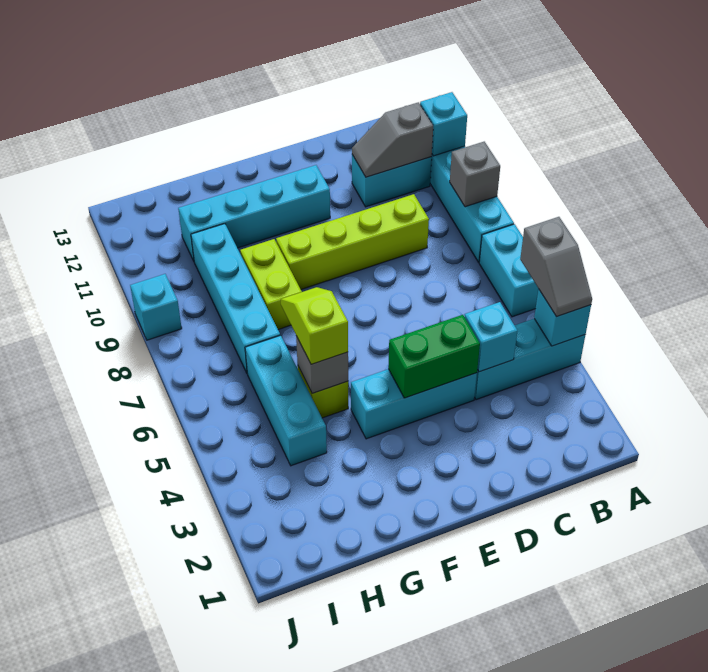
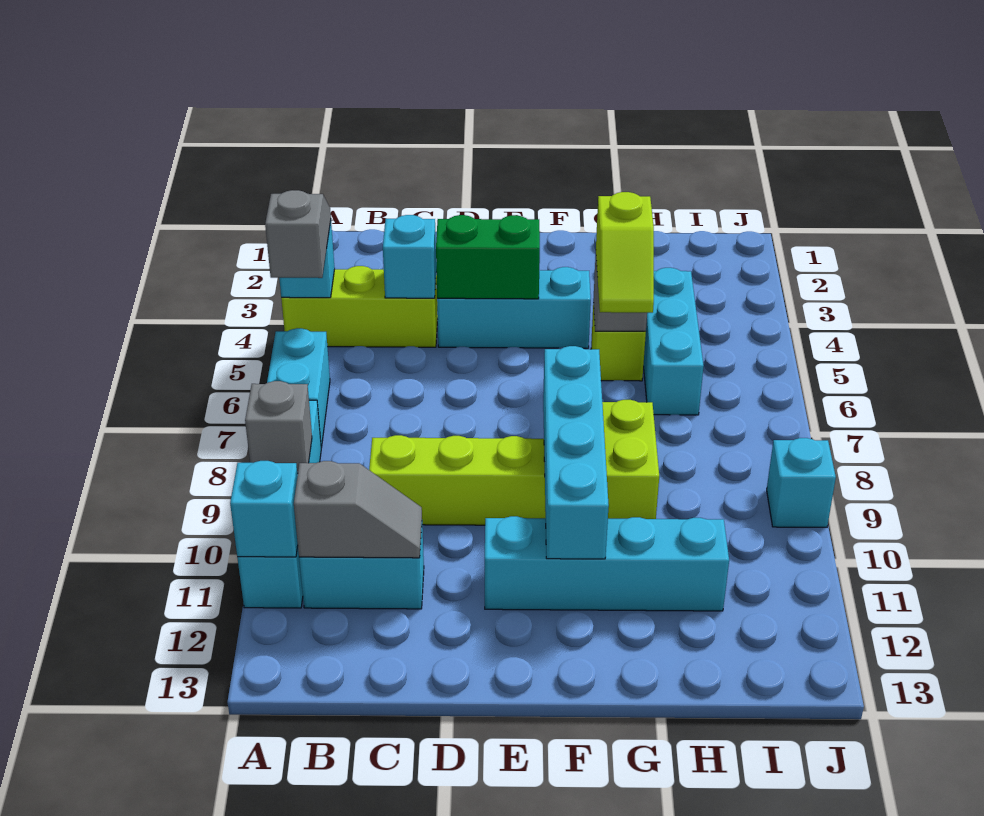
cyan brick A4:C4 level 1 -> lime brick A4:C4 level 1
cyan brick H7:H10 level 1 -> cyan brick F8:F11 level 2

